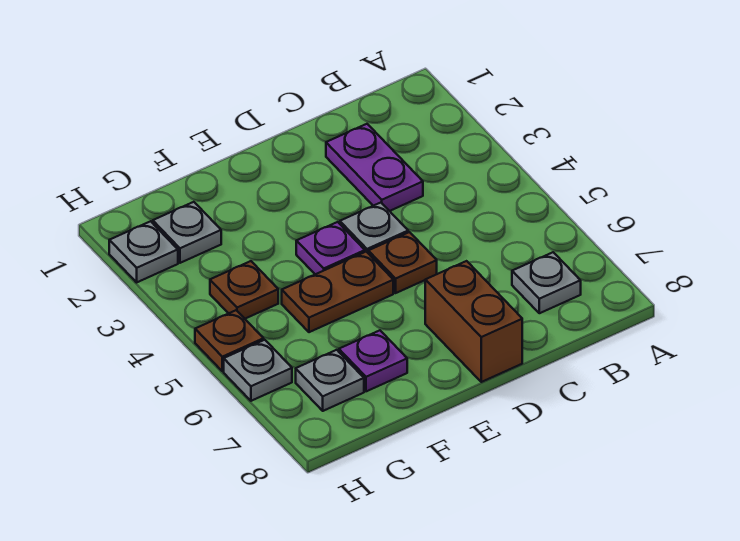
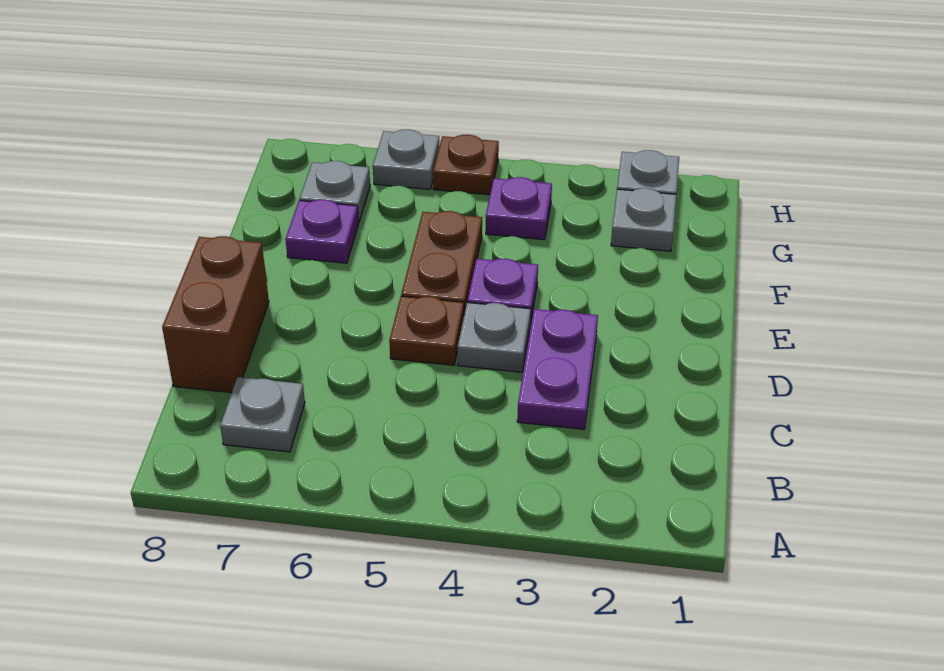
purple plate C2:C3 level 1 -> purple plate C3:D3 level 1
brown brick D7:D8 level 1 -> brown brick C8:D8 level 1
brown plate G4 level 1 -> purple plate G4 level 1

